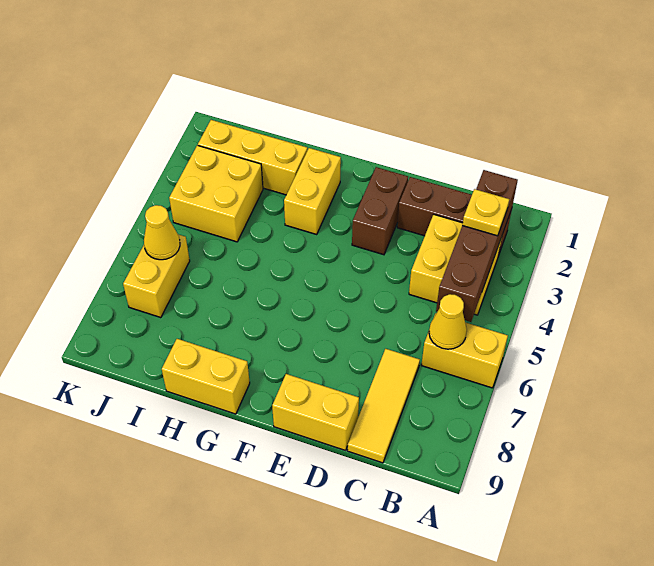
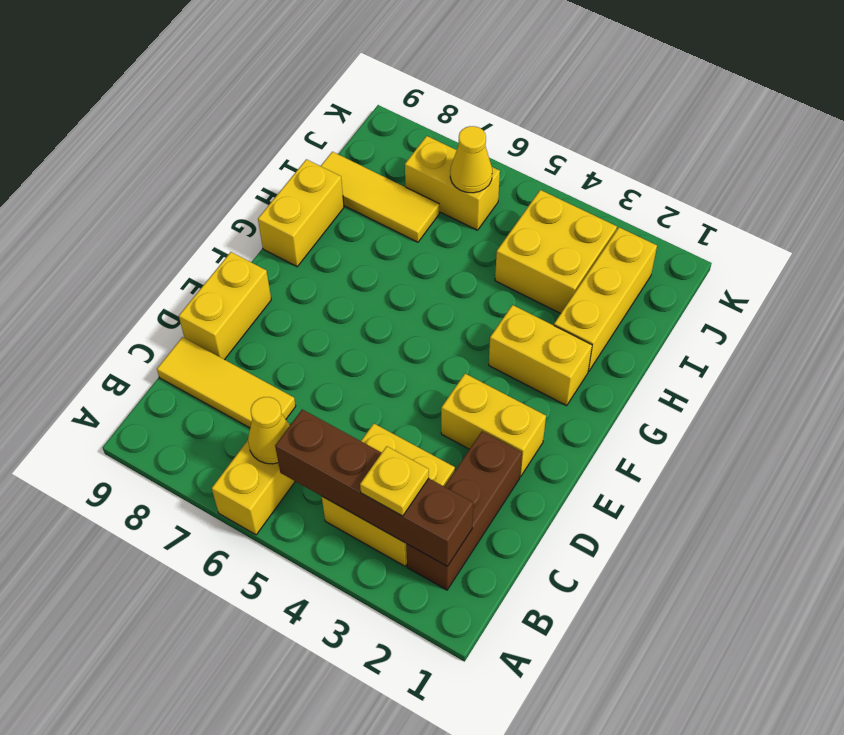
brown brick E2:E3 level 1 -> yellow brick E2:E3 level 1
none -> yellow tile I7:I9 level 1

